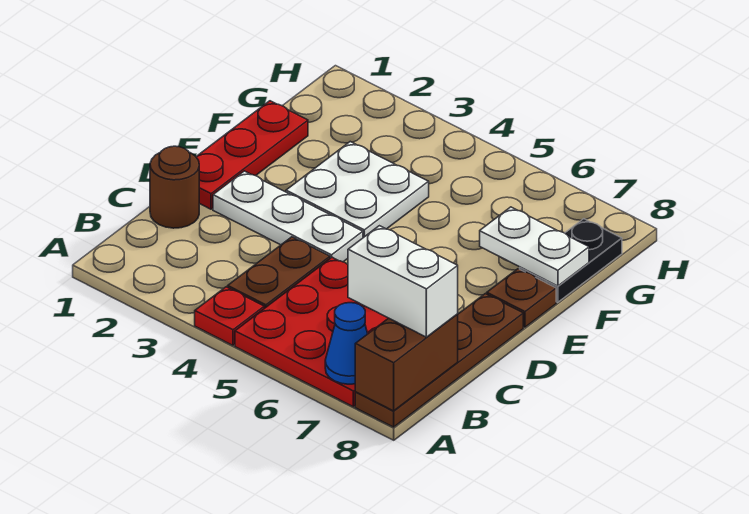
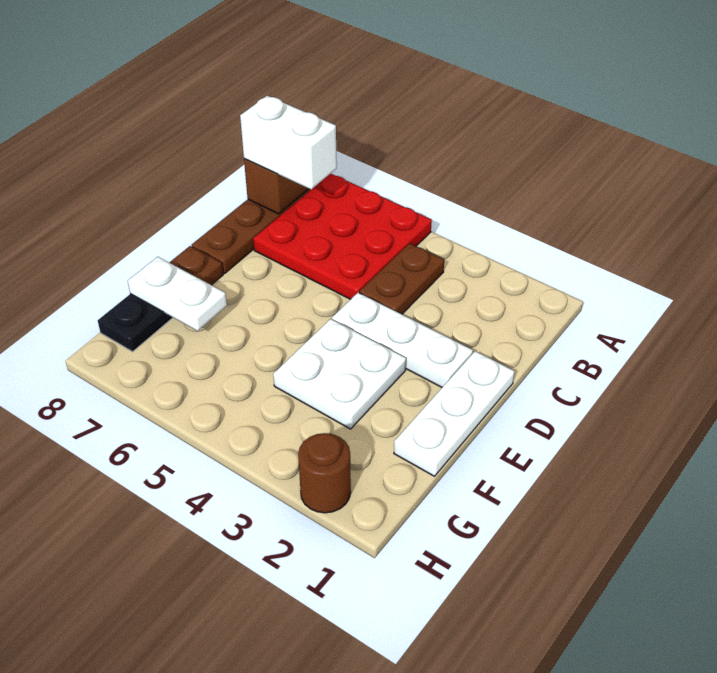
red plate A4 level 1 -> none
blue cone A7 level 2 -> none
brown round brick C1 level 1 -> brown round brick H2 level 1
red plate D1:F1 level 1 -> white plate D1:F1 level 1

